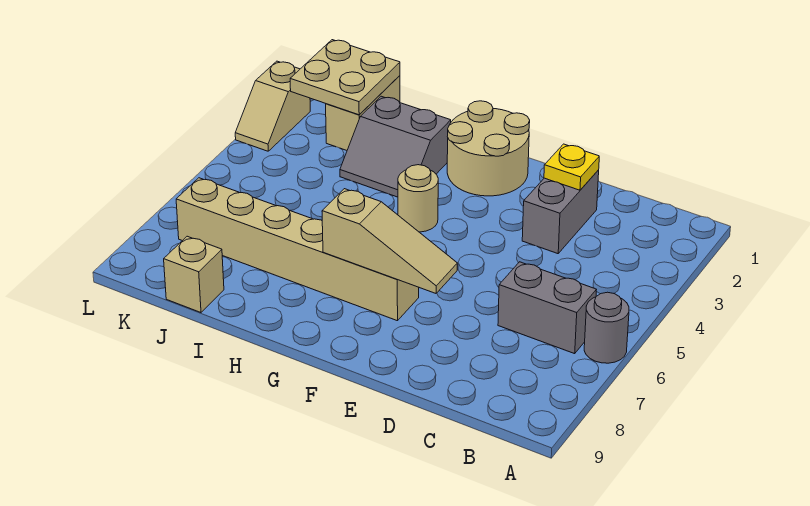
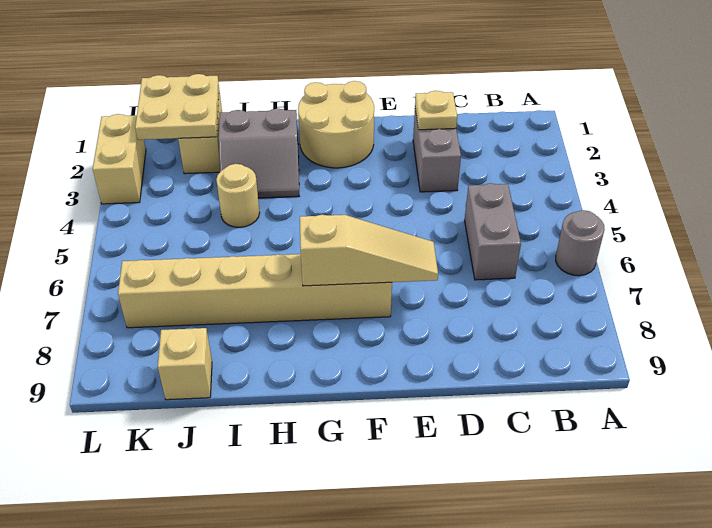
grey brick B6:C6 level 1 -> grey brick C5:C6 level 1
yellow plate D2 level 2 -> tan plate D2 level 2
tan round brick G4 level 1 -> tan round brick I4 level 1
tan slope L2:L3 level 1 top 2 -> tan brick L2:L3 level 1

